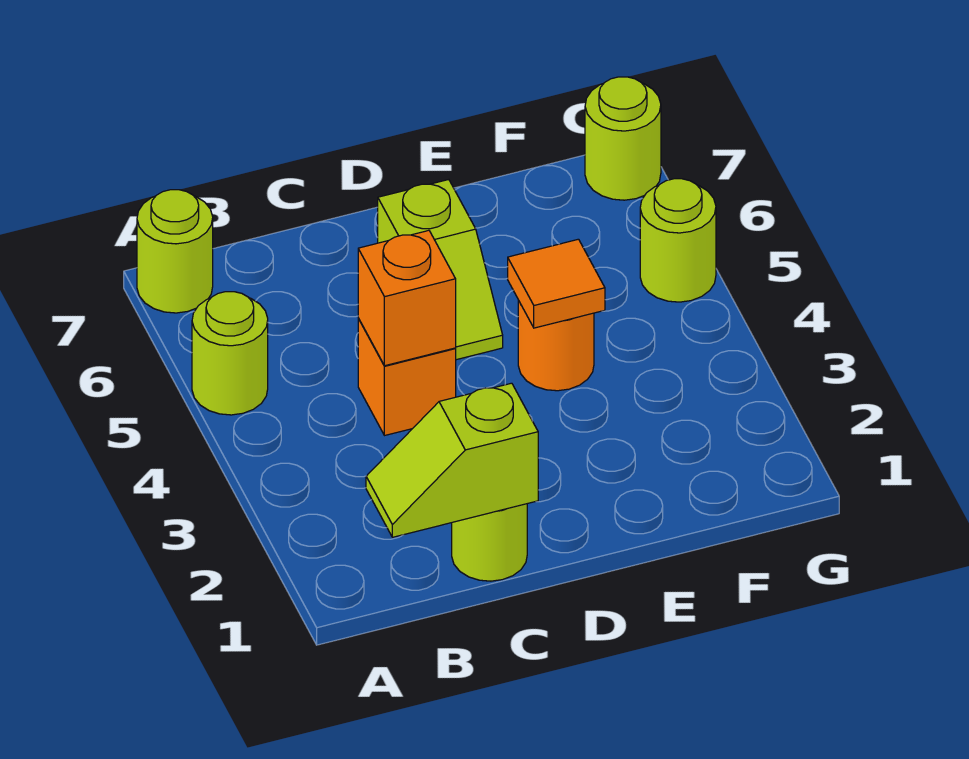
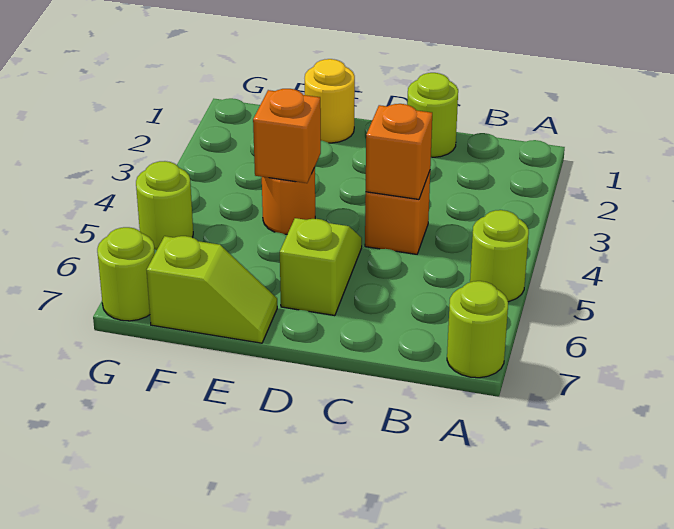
lime slope B1:C1 level 2 top C -> lime slope E7:F7 level 1 top F
none -> yellow round brick E1 level 1
orange tile E4 level 2 -> orange brick E4 level 2

